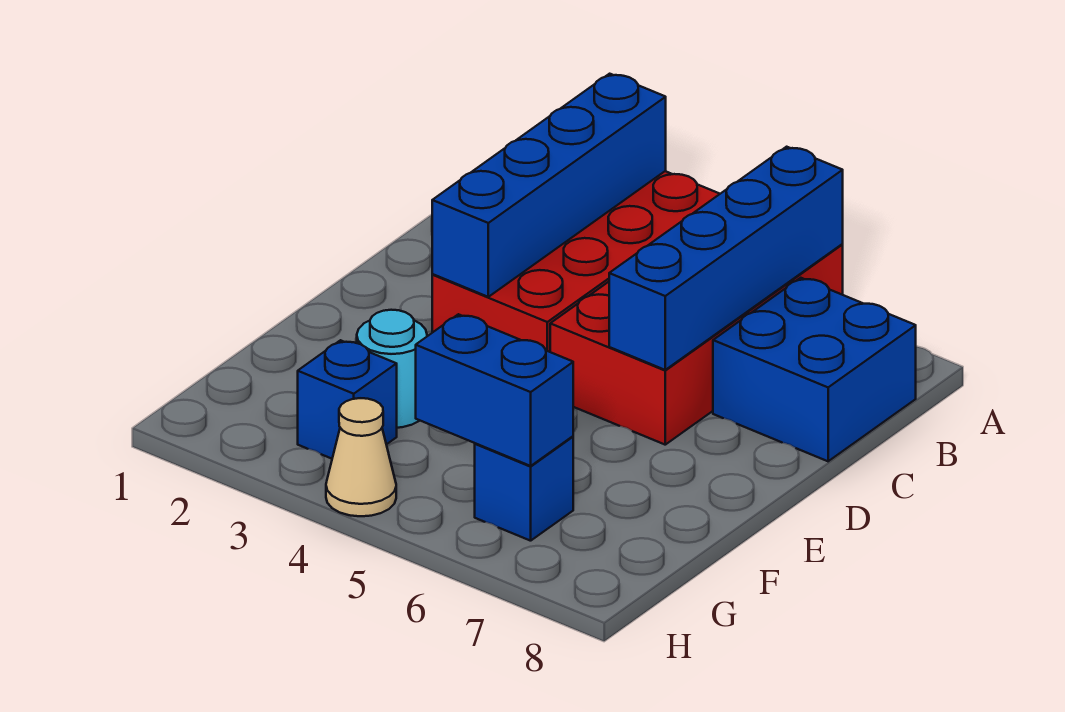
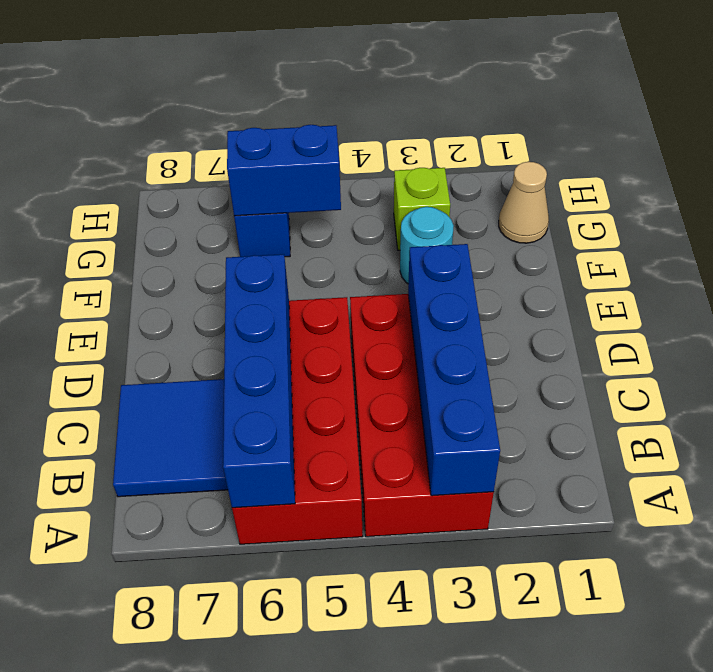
blue brick B7:C8 level 1 -> blue tile B7:C8 level 1
blue brick G3 level 1 -> lime brick G3 level 1
tan cone H4 level 1 -> tan cone G1 level 1

